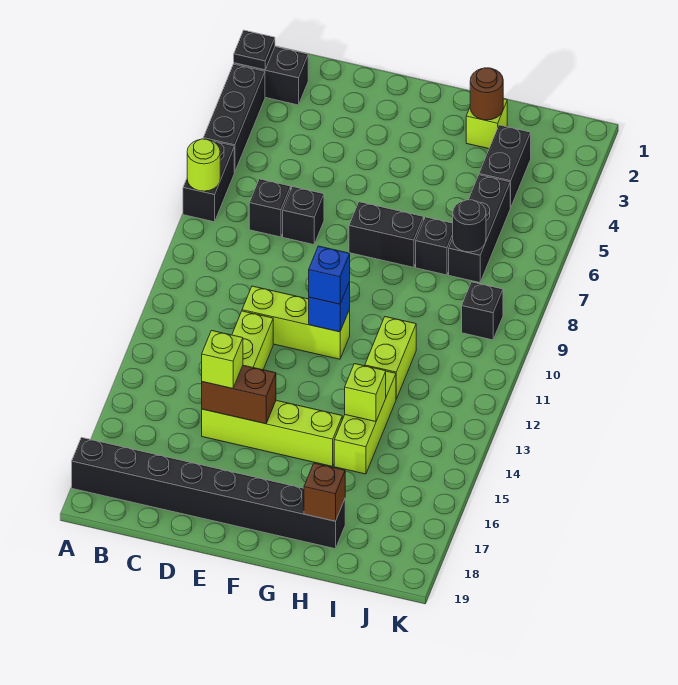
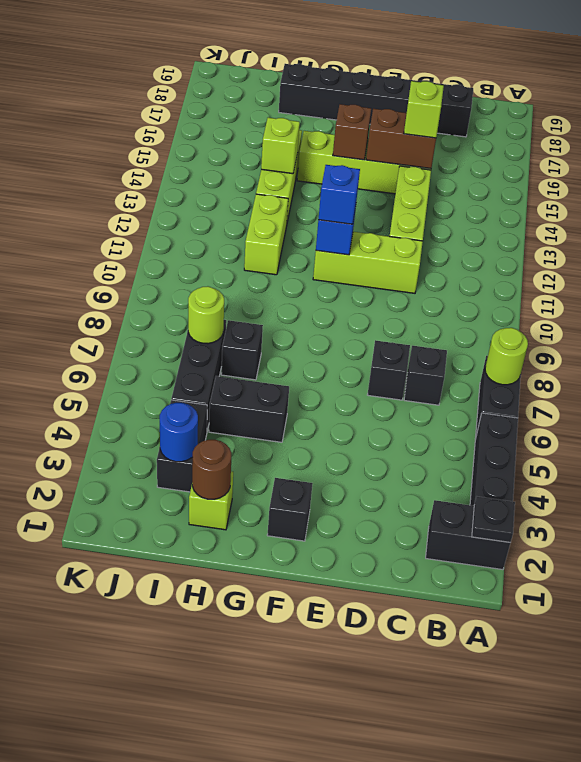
black brick A18:H18 level 1 -> black brick C18:H18 level 1
black brick F7:G7 level 1 -> black brick G5:H5 level 1
brown brick H18 level 2 -> brown brick F15 level 2
none -> blue round brick I3 level 2
black round brick I7 level 2 -> lime round brick I7 level 2
black brick J9 level 1 -> black brick F2 level 1

